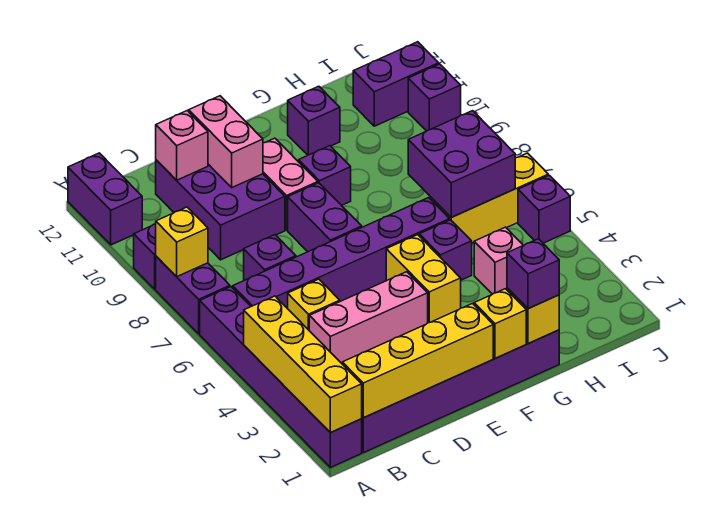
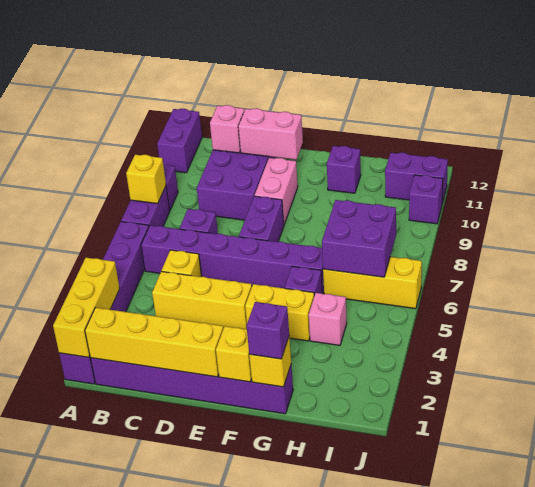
yellow brick A1:A4 level 2 -> yellow brick A1:A3 level 2
pink brick C4:E4 level 1 -> yellow brick C4:E4 level 1
pink brick D10:D11 level 2 -> pink brick D11:E11 level 2
yellow brick F4:F5 level 1 -> yellow brick F4:G4 level 1
purple brick F9 level 1 -> none
purple brick J5 level 1 -> none

